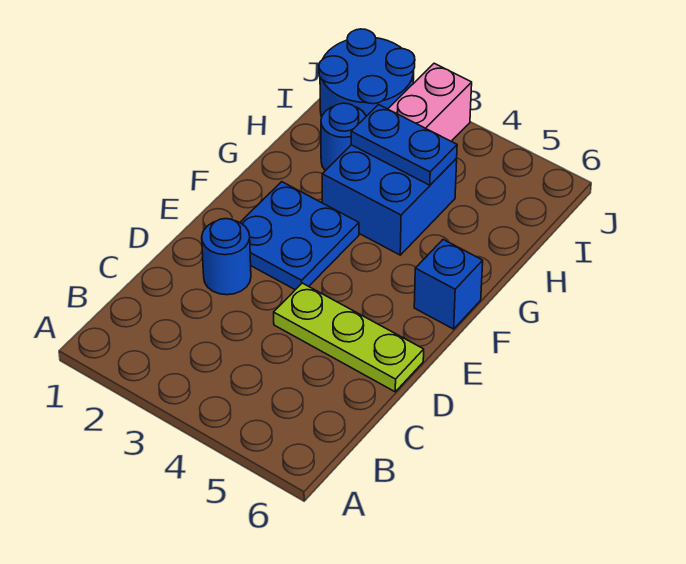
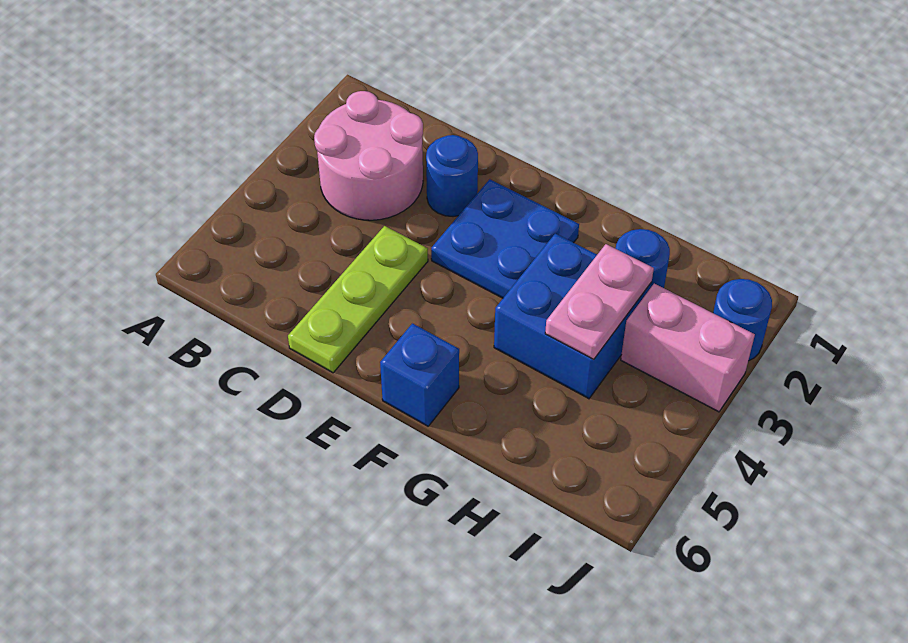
none -> pink round brick B2:C3 level 1
blue plate H3:H4 level 2 -> pink plate H3:H4 level 2
blue round brick I1:J2 level 1 -> blue round brick J2 level 1

